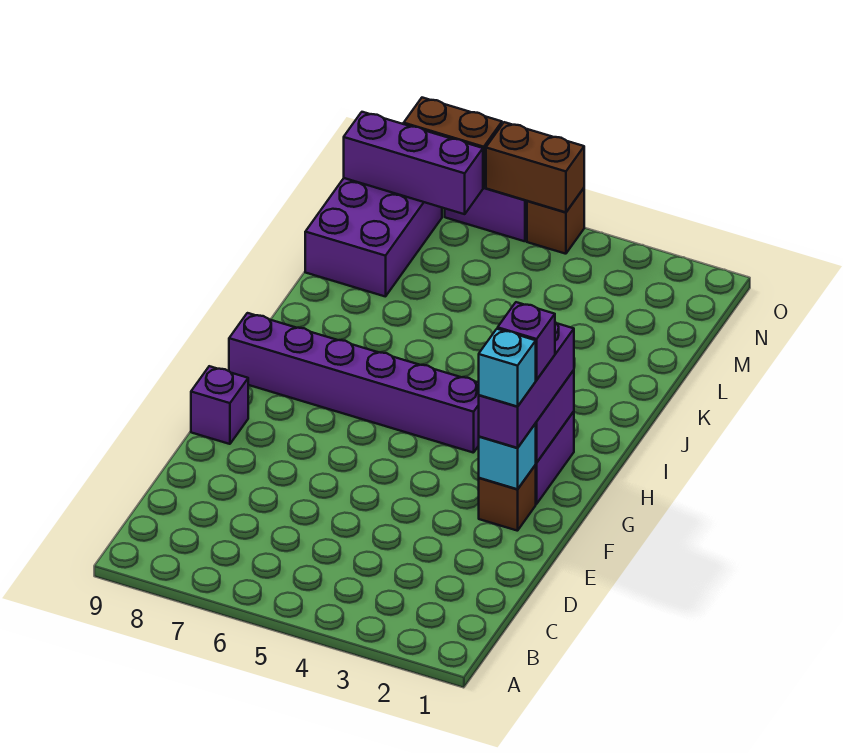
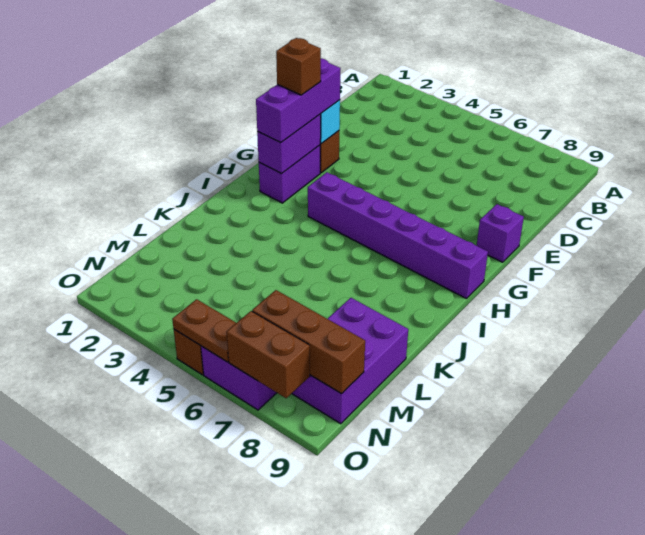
cyan brick F2 level 4 -> none
purple brick G2 level 4 -> brown brick G2 level 4
purple brick N7:N9 level 2 -> brown brick N7:N9 level 2
brown brick O5:O6 level 2 -> brown plate O5:O6 level 2

